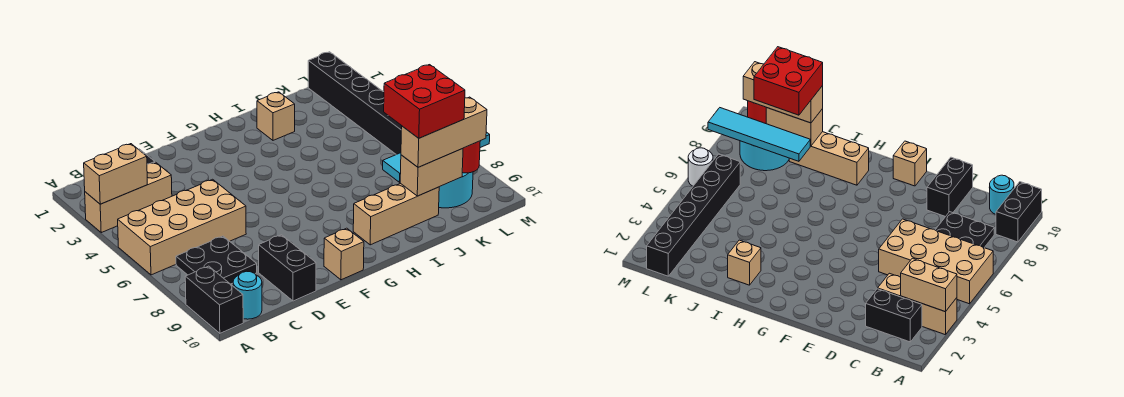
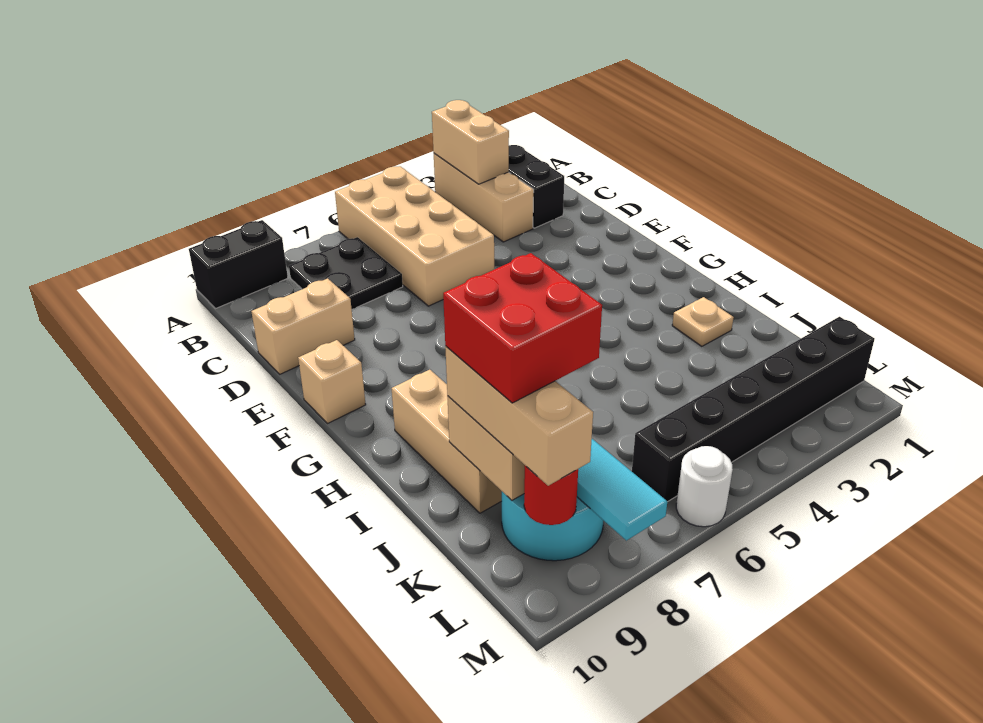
cyan round brick B10 level 1 -> none
black brick D9:D10 level 1 -> tan brick D9:D10 level 1
tan brick I2 level 1 -> tan plate I2 level 1

